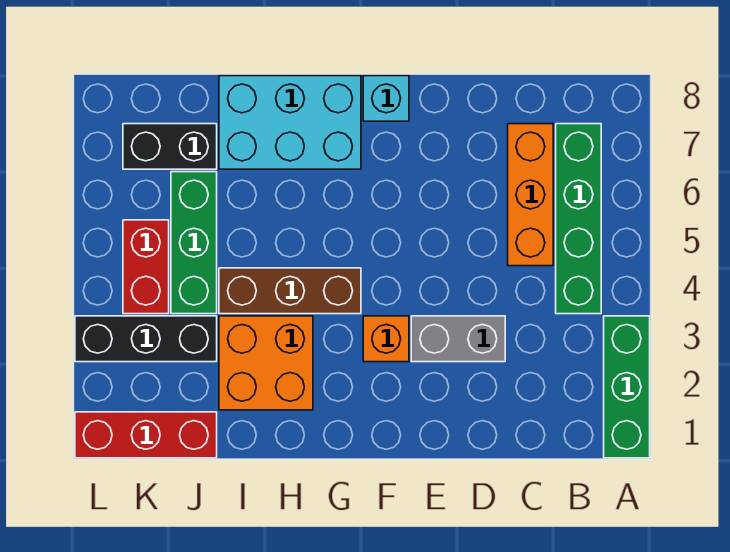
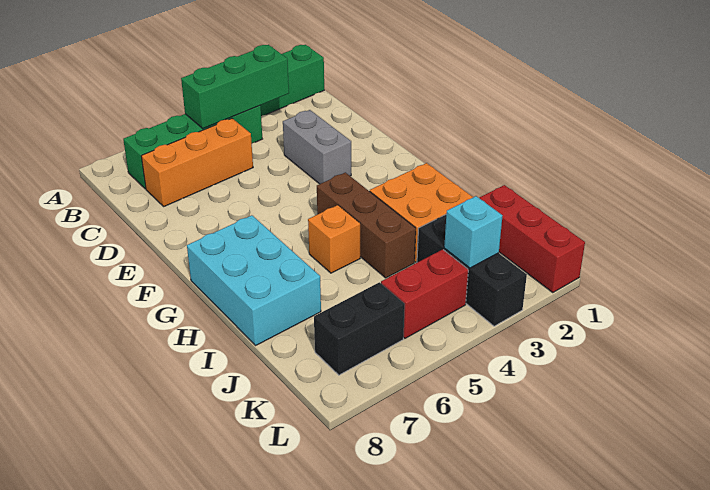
orange brick F3 level 1 -> orange brick H5 level 1
cyan brick F8 level 1 -> cyan brick K3 level 2
green brick J4:J6 level 1 -> green brick B3:B5 level 2
black brick J7:K7 level 1 -> black brick K6:K7 level 1

